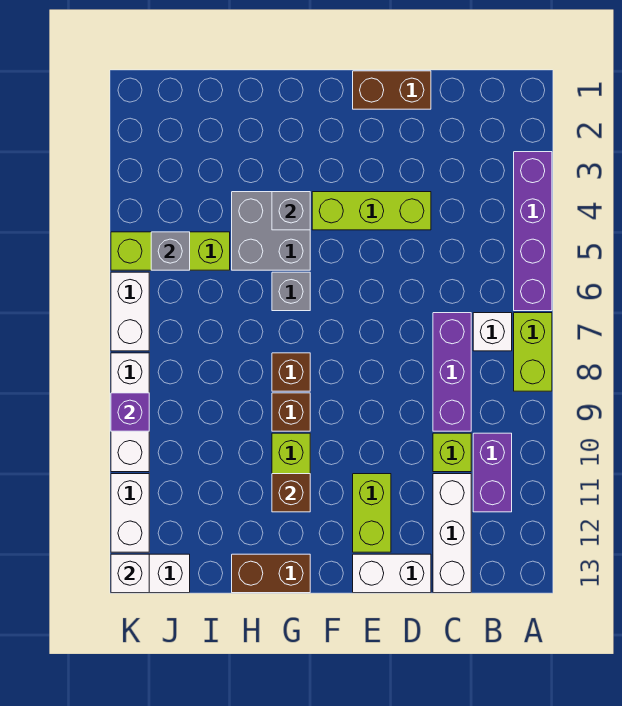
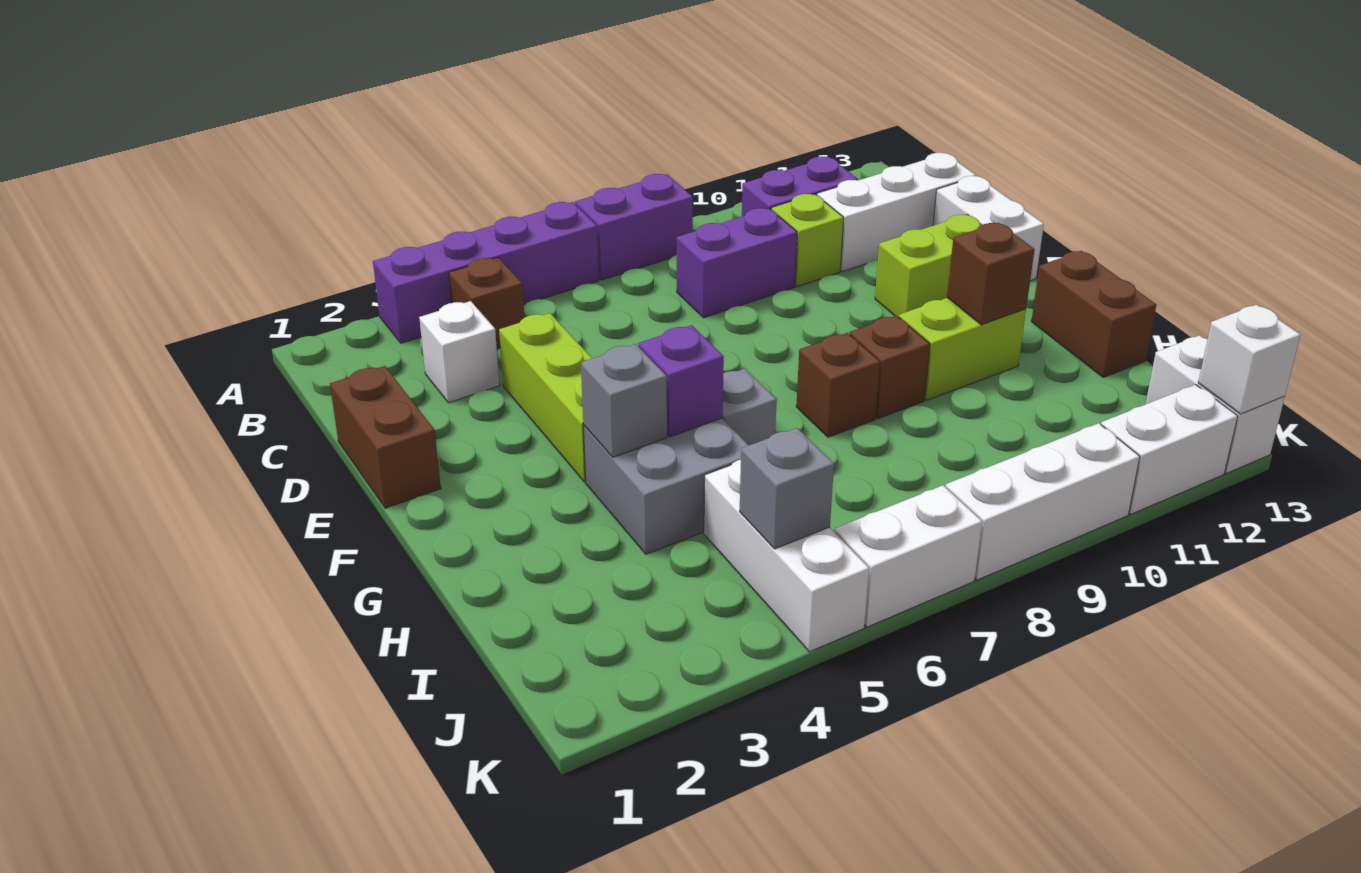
lime brick A7:A8 level 1 -> purple brick A7:A8 level 1
none -> brown brick B4 level 1
white brick B7 level 1 -> white brick C3 level 1
purple brick C7:C9 level 1 -> purple brick C8:C9 level 1
lime brick I5:K5 level 1 -> white brick I5:K5 level 1
purple brick K9 level 2 -> purple brick G5 level 2

